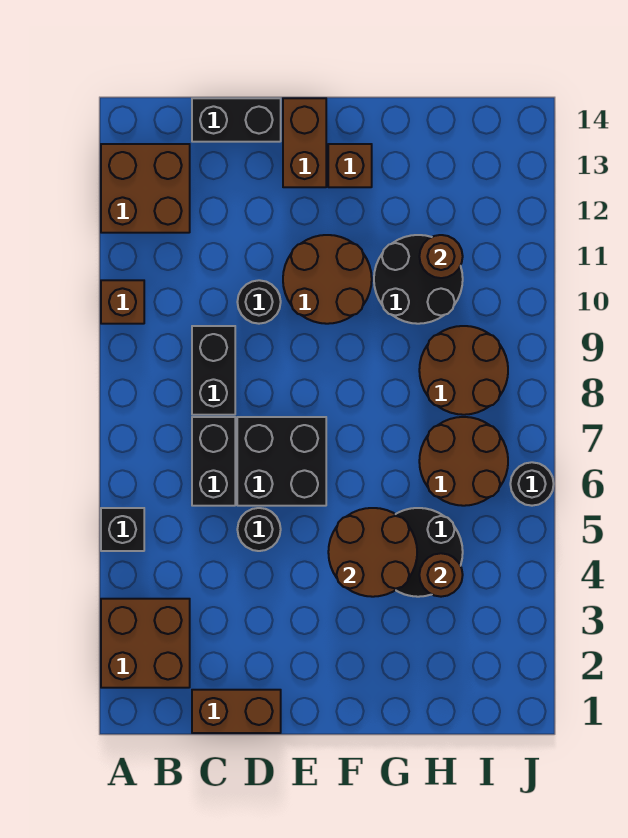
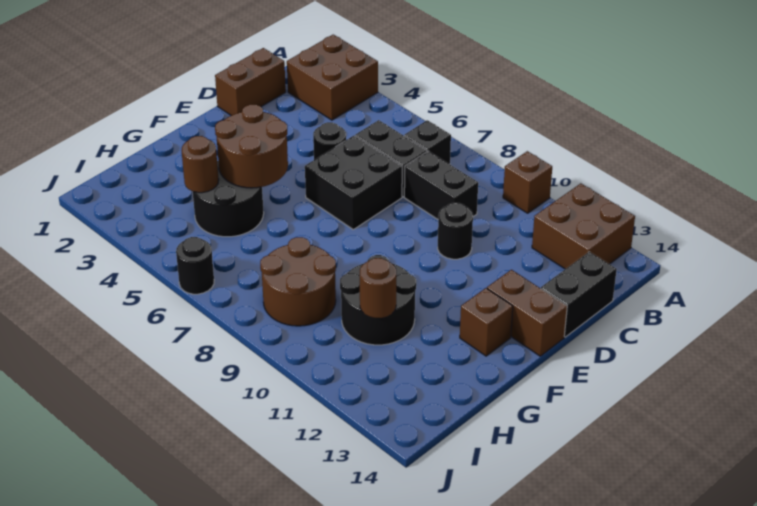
black brick A5 level 1 -> black brick B7 level 1
brown round brick E10:F11 level 1 -> none
brown round brick H6:I7 level 1 -> none

